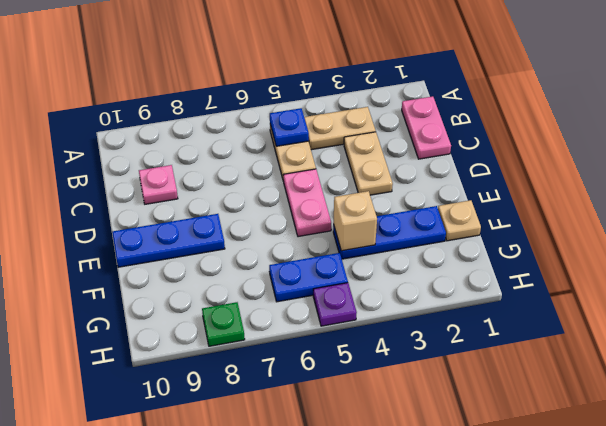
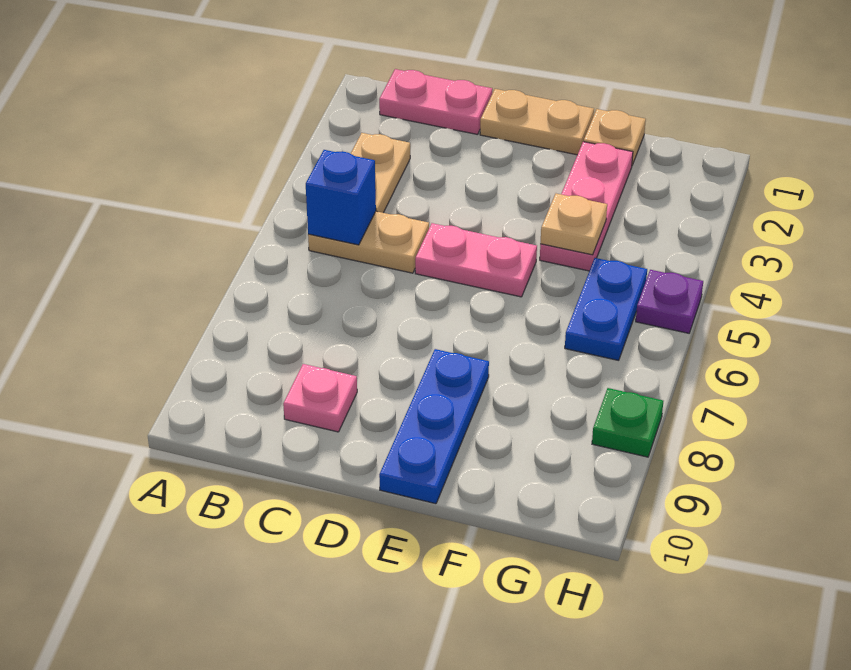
blue plate B5 level 2 -> blue brick B5 level 2
tan plate C3:D3 level 1 -> tan plate D1:E1 level 1
blue plate F2:F4 level 1 -> pink plate F2:F4 level 1
tan brick F4 level 2 -> tan plate F4 level 2

